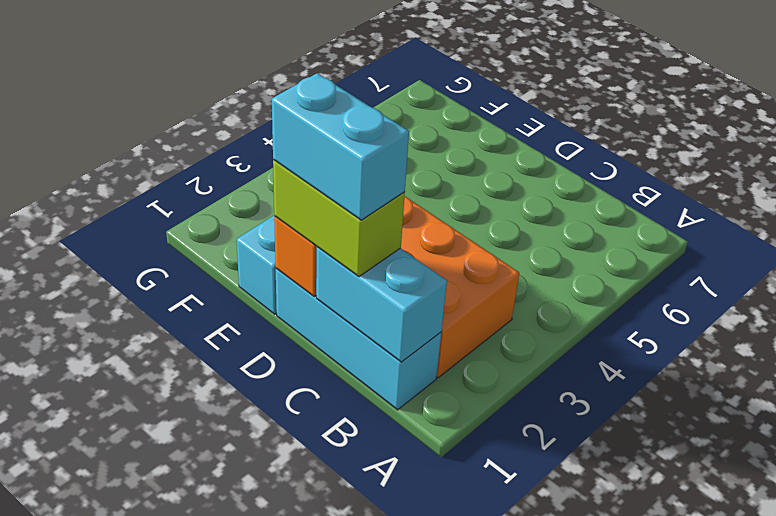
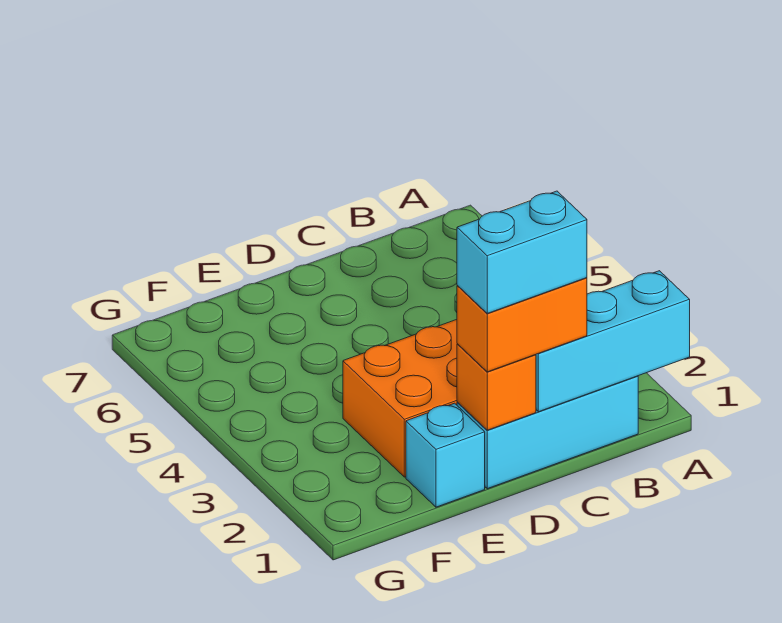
cyan brick B1:C1 level 2 -> cyan brick A1:C1 level 2
lime brick C1:D1 level 3 -> orange brick C1:D1 level 3

